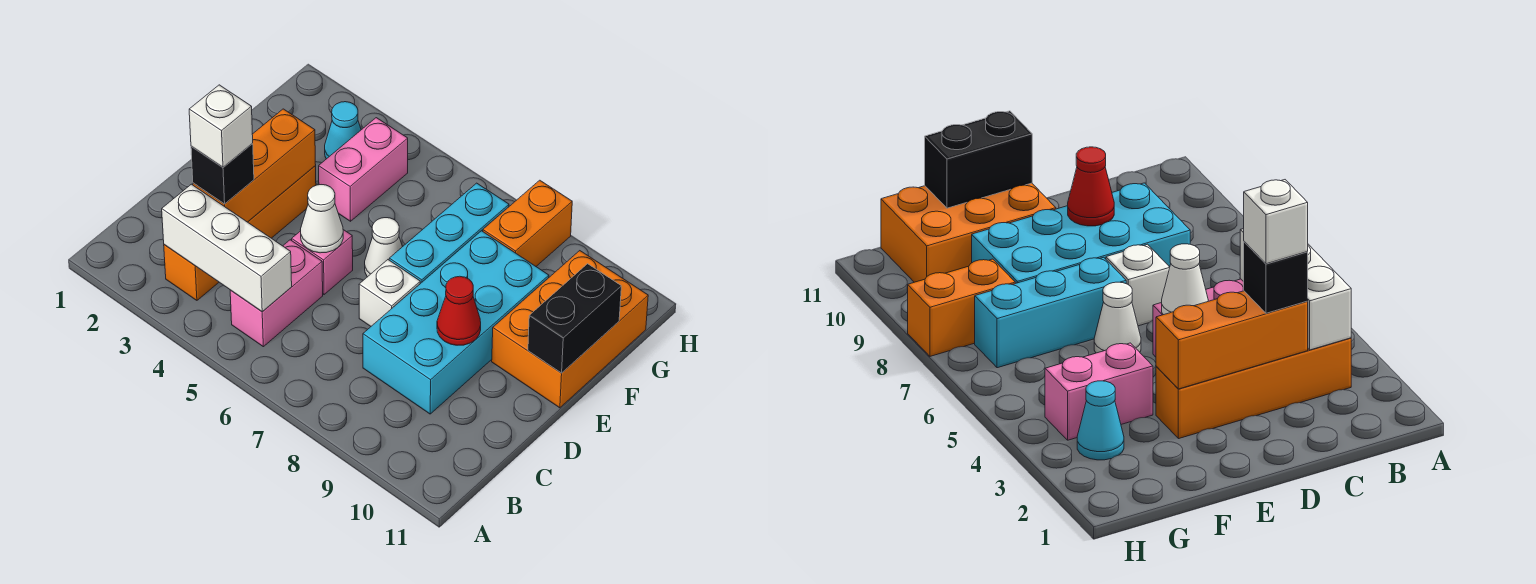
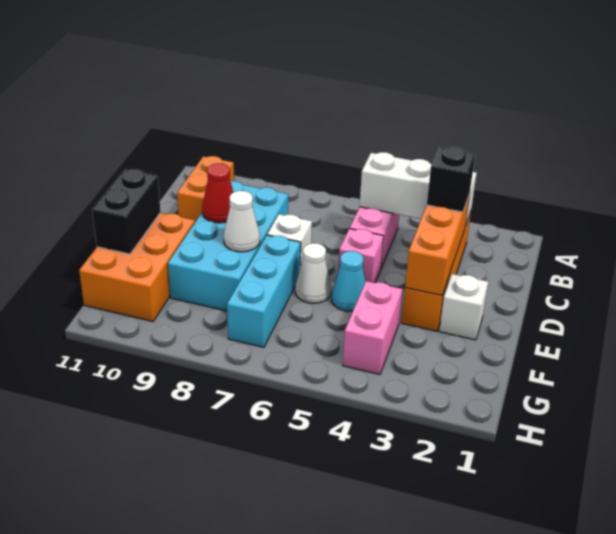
white brick C3 level 4 -> white brick E2 level 1
white cone D5 level 2 -> white cone E8 level 2
cyan cone G3 level 1 -> cyan cone E5 level 1
orange brick G8:H8 level 1 -> orange brick B10:C10 level 1

